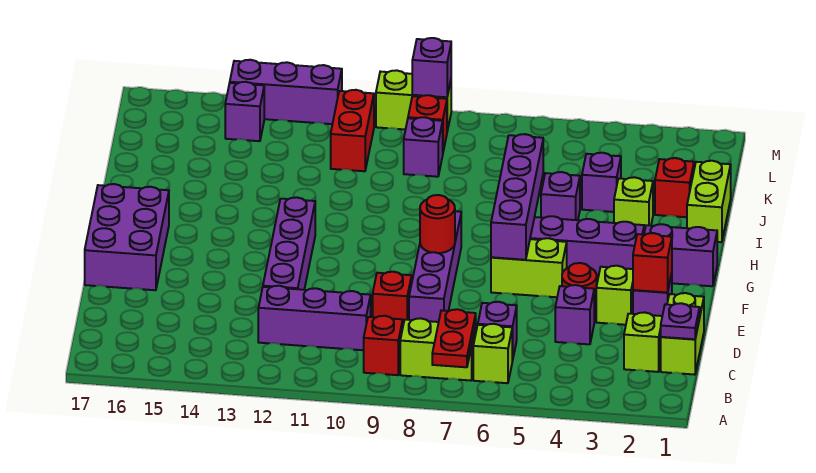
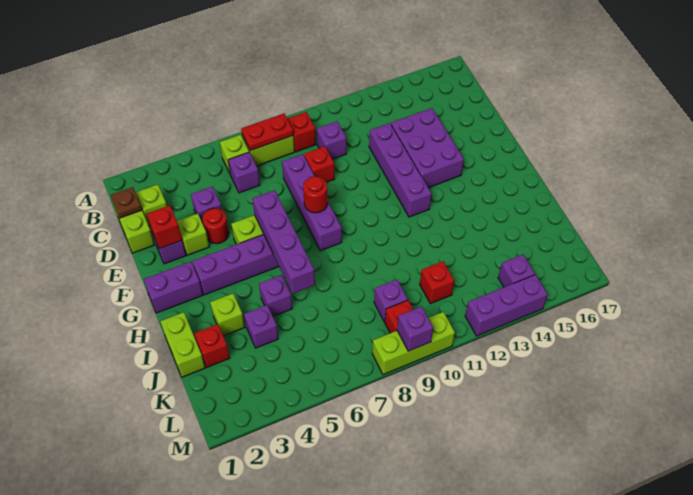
red plate A7:B7 level 2 -> red plate B7:B8 level 2
purple plate C1 level 2 -> brown plate C1 level 2
purple brick C10:C12 level 1 -> purple brick C10 level 1
purple brick E16:G17 level 1 -> purple brick D13:F14 level 1
red brick K11:L11 level 1 -> red brick K11 level 1
lime brick M9:M10 level 1 -> lime brick M8:M10 level 1

